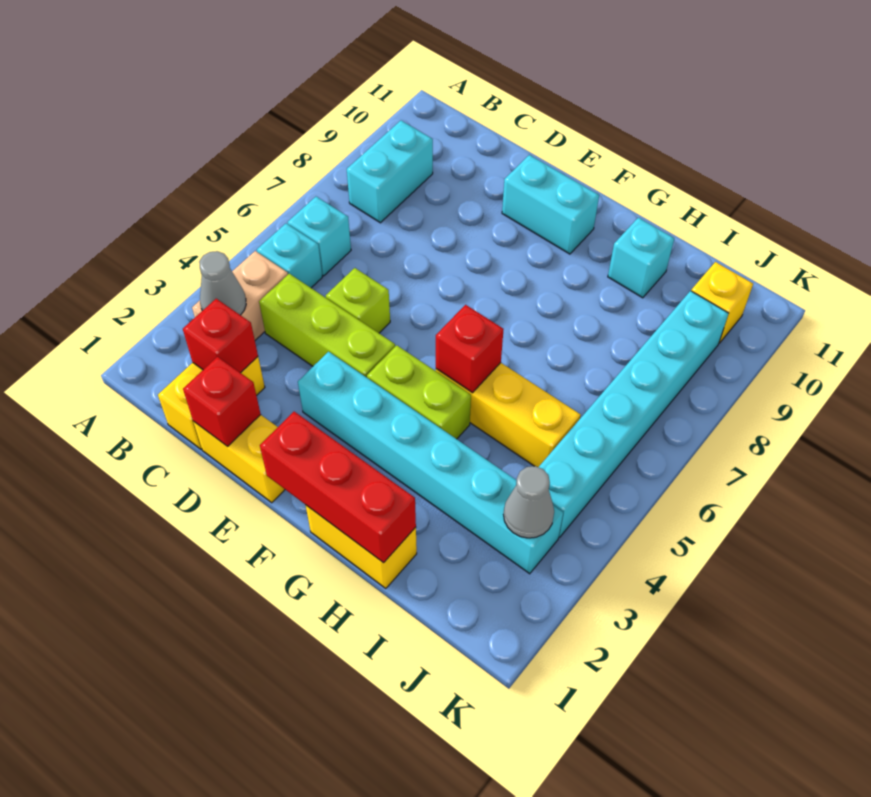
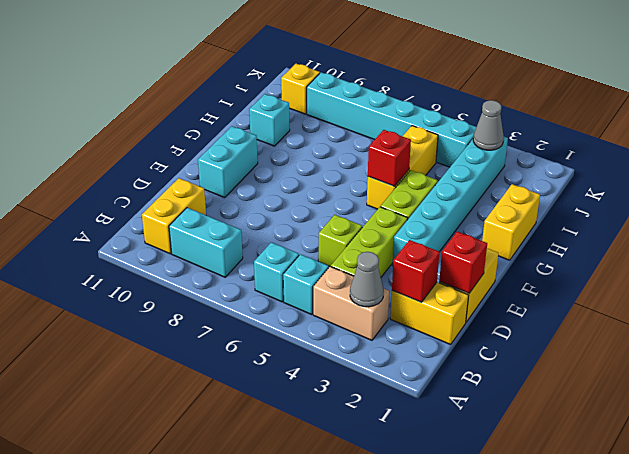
none -> yellow brick B10:C10 level 1
red brick F1:H1 level 2 -> none

